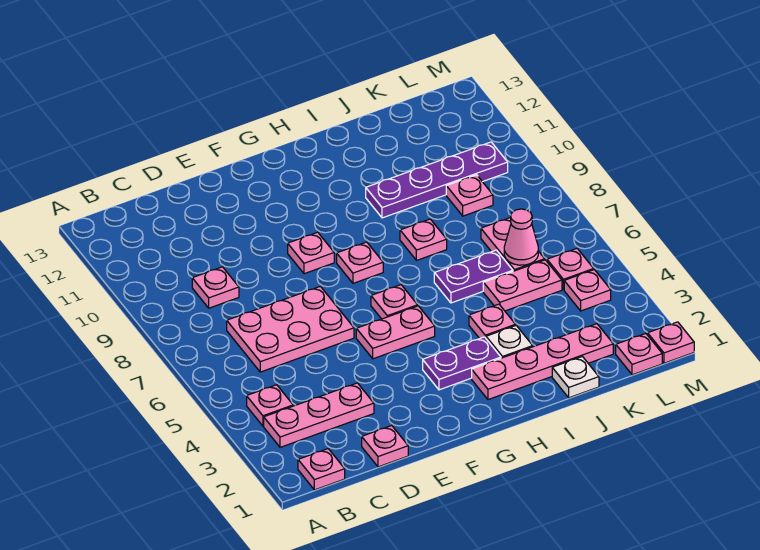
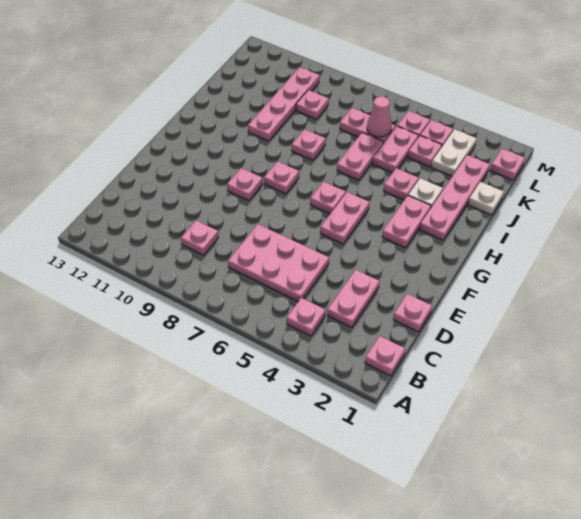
pink plate B3:D3 level 1 -> pink plate C3:D3 level 1
pink plate C6:E7 level 1 -> pink plate C5:D7 level 1
purple plate G3:H3 level 1 -> pink plate G3:H3 level 1
purple plate I6:J6 level 1 -> pink plate I6:J6 level 1
purple plate I10:L10 level 1 -> pink plate I10:L10 level 1
none -> white plate K3:L3 level 1
pink plate M1 level 1 -> pink plate K4 level 1

